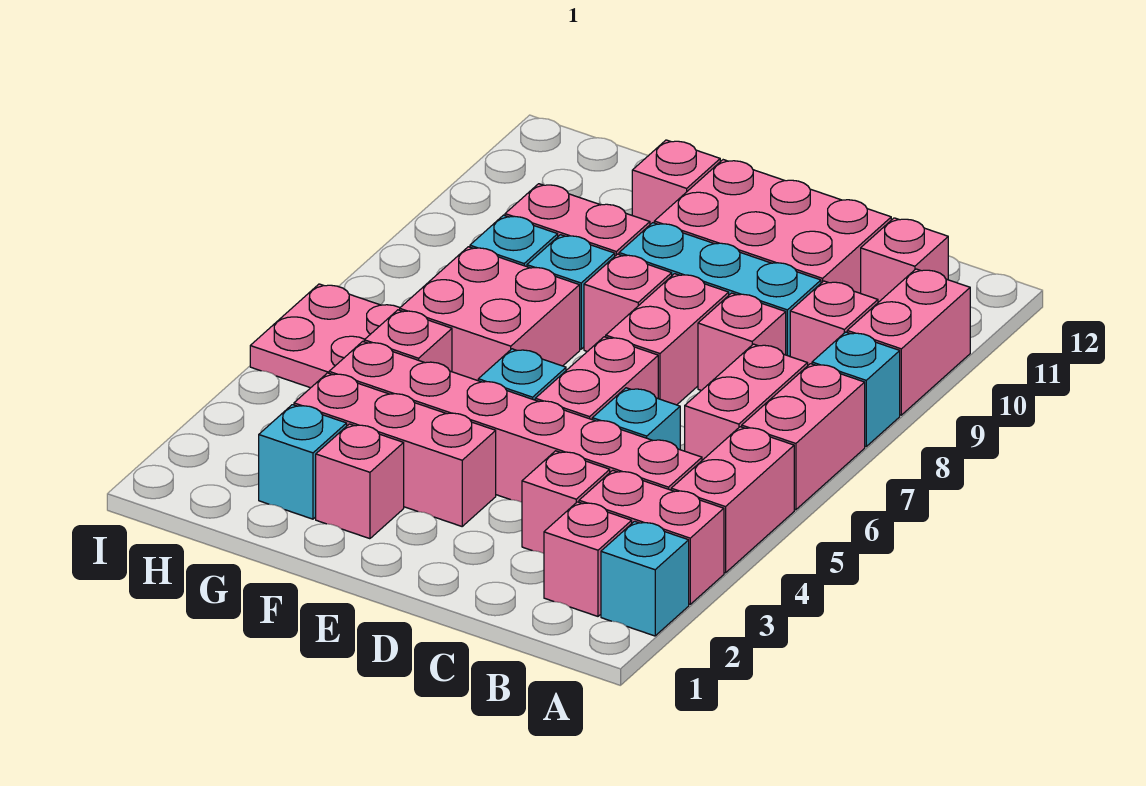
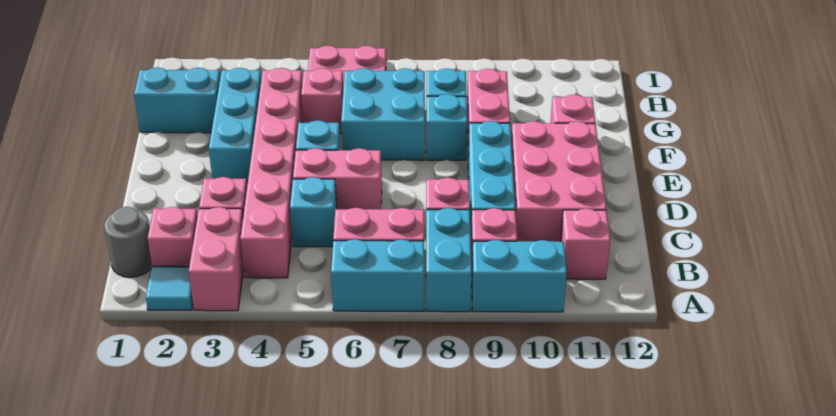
cyan brick A2 level 1 -> cyan tile A2 level 1
pink brick A4:A5 level 1 -> none
pink brick A6:A7 level 1 -> cyan brick A6:A7 level 1
cyan brick A8 level 1 -> cyan brick A8:B8 level 1
pink brick A9:A10 level 1 -> cyan brick A9:A10 level 1
none -> grey round brick B1 level 1
pink brick D7:D8 level 1 -> none
pink brick E3:G3 level 1 -> cyan brick E3:G3 level 1
pink brick E8 level 1 -> none
pink brick F2 level 1 -> none
pink brick F6:G7 level 1 -> cyan brick F6:G7 level 1
cyan brick G2 level 1 -> cyan brick G1:G2 level 1

